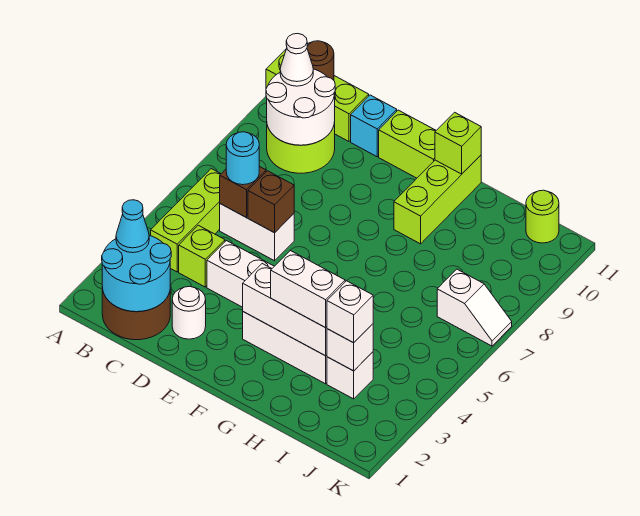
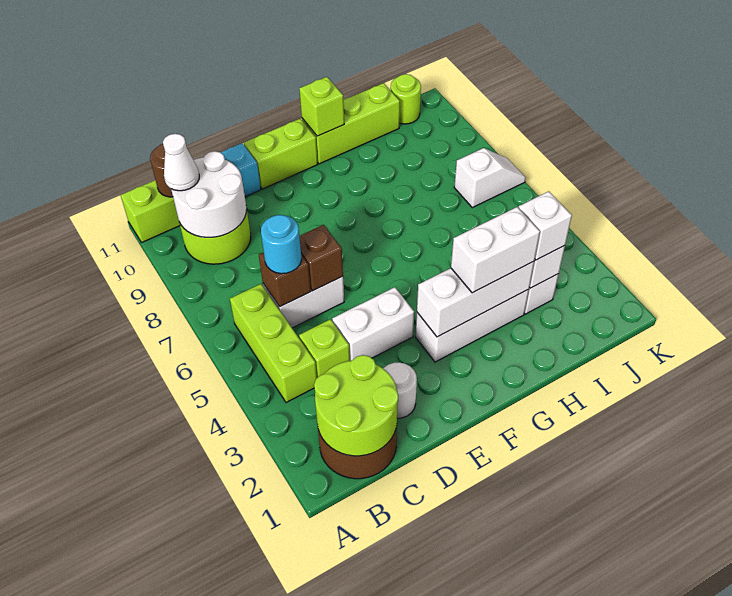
cyan round brick B1:C2 level 2 -> lime round brick B1:C2 level 2
cyan cone B2 level 3 -> none
lime brick G9:G11 level 1 -> lime brick G11:I11 level 1

